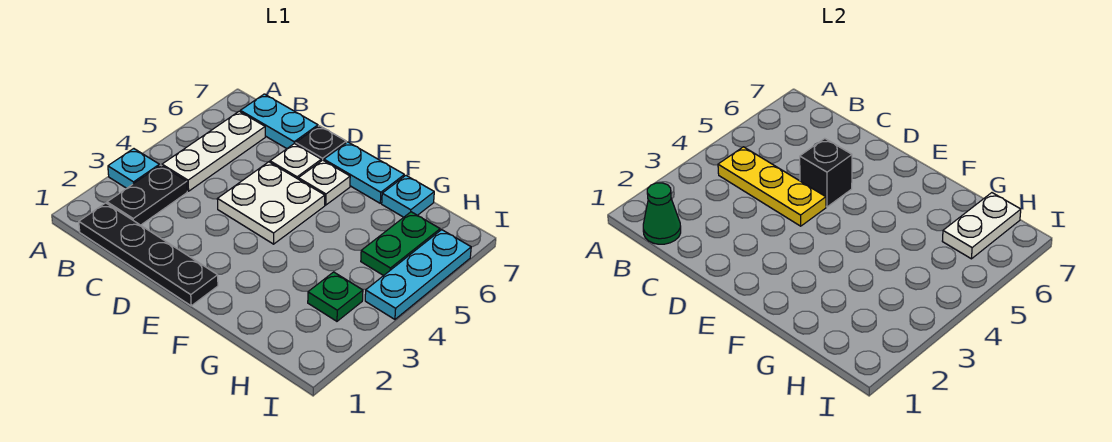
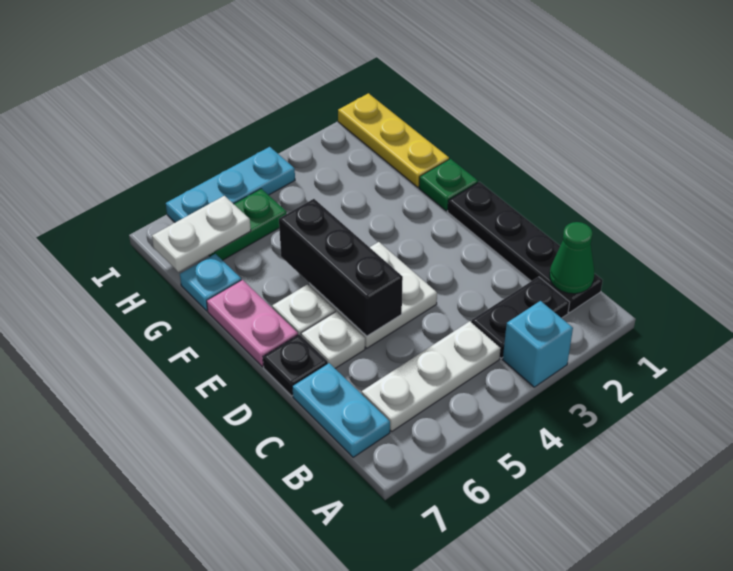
cyan plate A3 level 1 -> cyan brick A3 level 1
yellow plate B4:D4 level 2 -> yellow plate G1:I1 level 1
black brick D5 level 2 -> black brick D5:F5 level 2
cyan plate E7:F7 level 1 -> pink plate E7:F7 level 1
green plate H3 level 1 -> green plate F1 level 1

